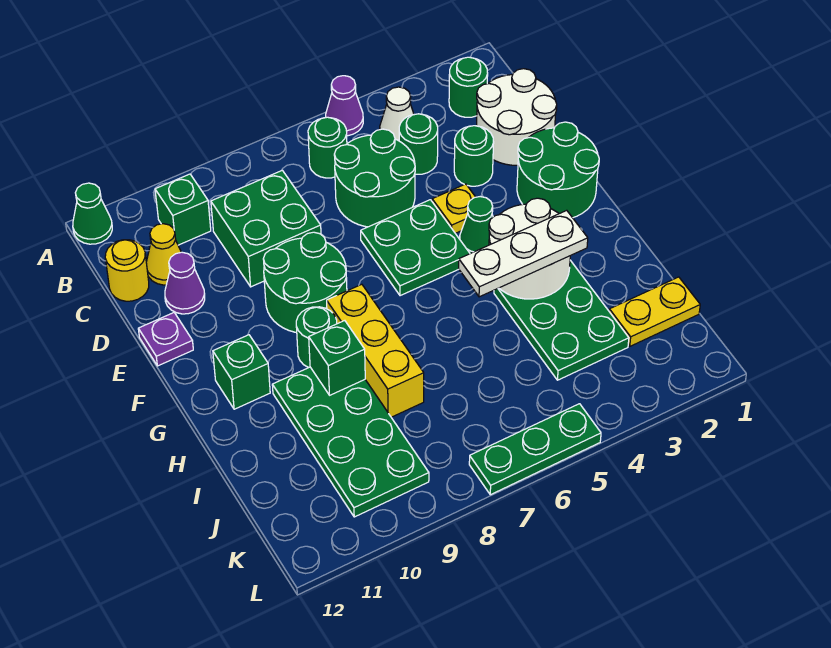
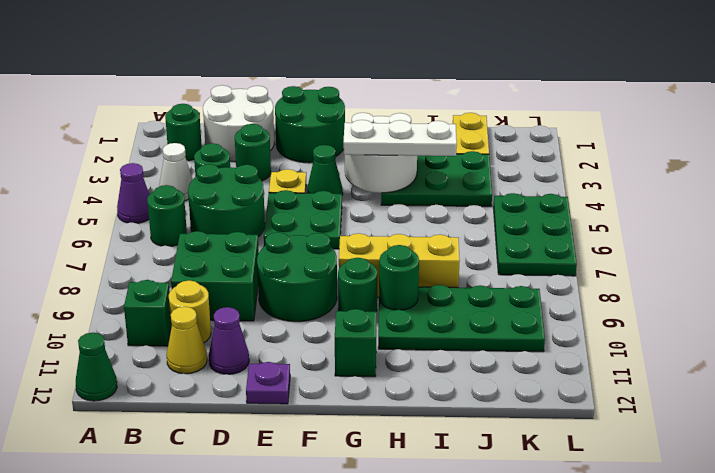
yellow round brick C12 level 1 -> yellow round brick C10 level 1
white plate H3:H5 level 3 -> white plate G4:I4 level 3
green brick H9 level 2 -> green round brick H9 level 2
green plate L5:L7 level 1 -> green plate K5:L7 level 1

